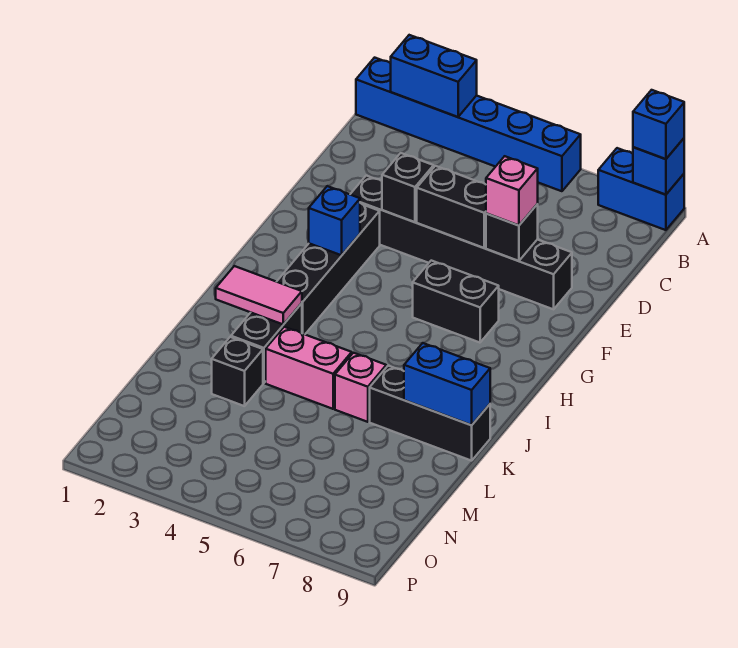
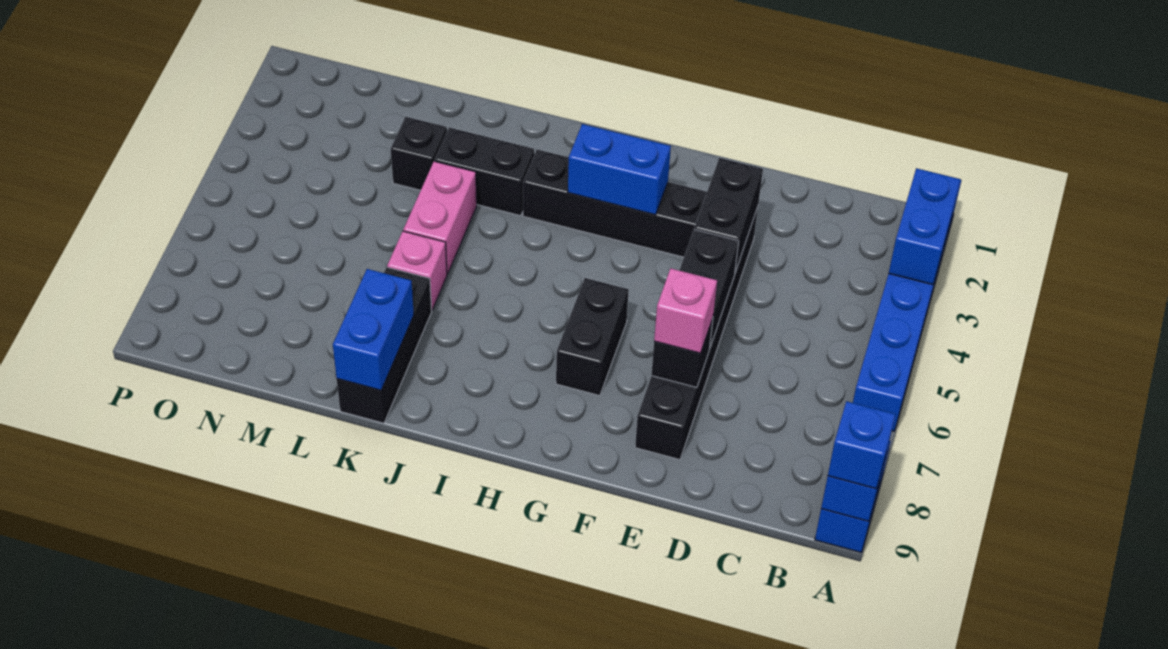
black brick E4 level 2 -> black brick E3:E4 level 2
blue brick G3 level 2 -> blue brick G3:H3 level 2
pink tile J2:J3 level 2 -> none

